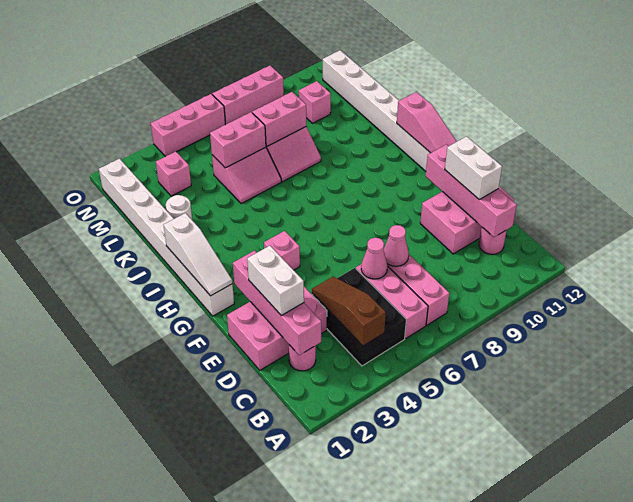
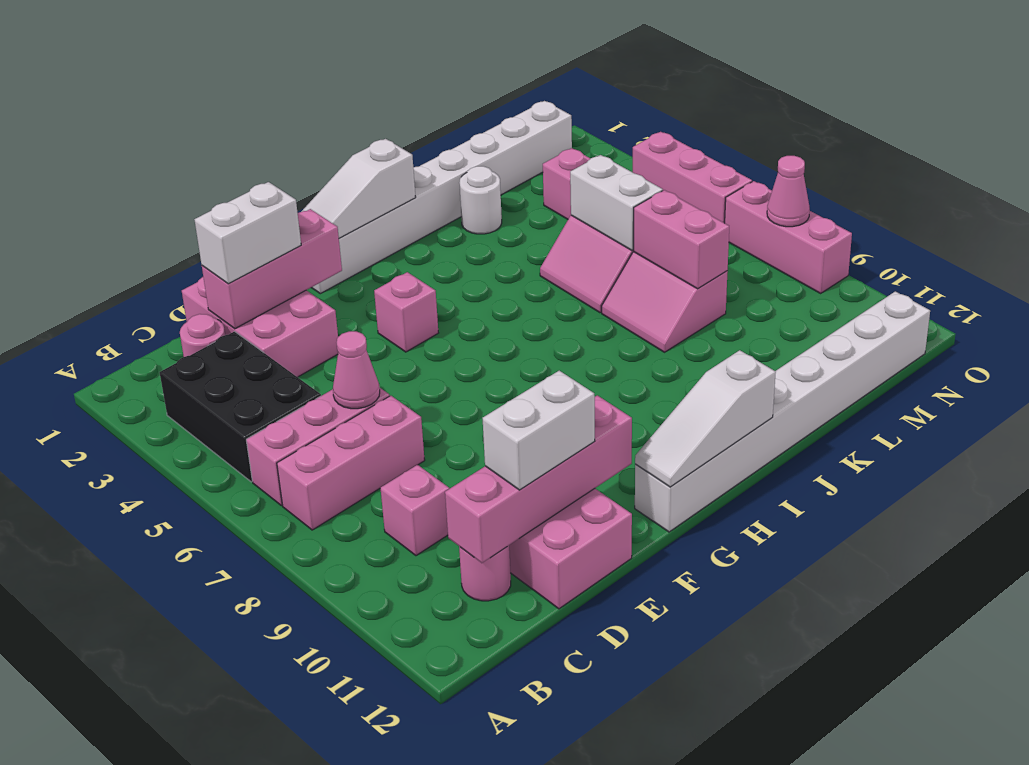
black brick B4:D5 level 1 -> black brick B3:C5 level 1
brown slope B4:D4 level 2 top B -> none
pink brick C2:F2 level 2 -> pink brick D2:F2 level 2
pink cone D7 level 2 -> pink cone O8 level 2
pink slope G12:I12 level 2 top I -> white slope G12:I12 level 2 top I
pink brick L5:L6 level 2 -> white brick L5:L6 level 2
pink brick M10 level 1 -> pink brick C9 level 1

